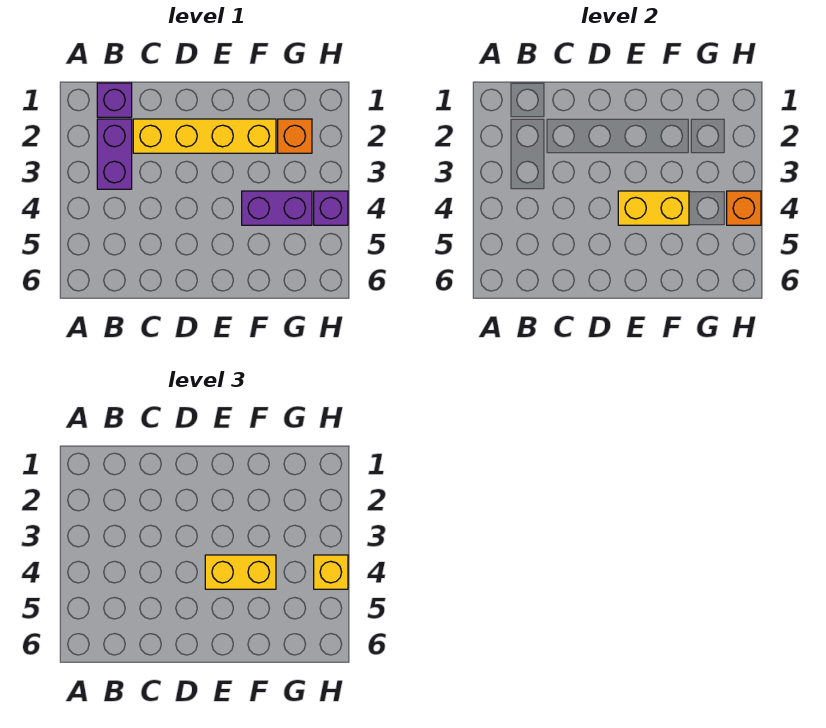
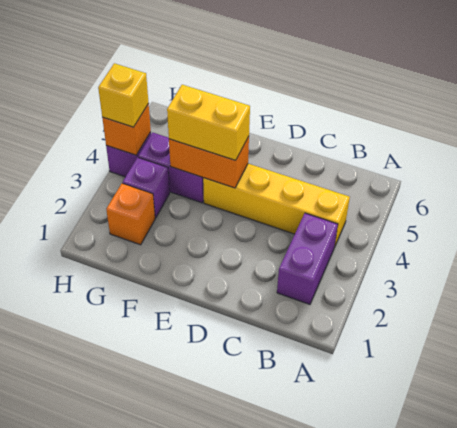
purple brick B1 level 1 -> purple brick G3 level 1
yellow brick C2:F2 level 1 -> yellow brick B4:E4 level 1
yellow brick E4:F4 level 2 -> orange brick E4:F4 level 2

